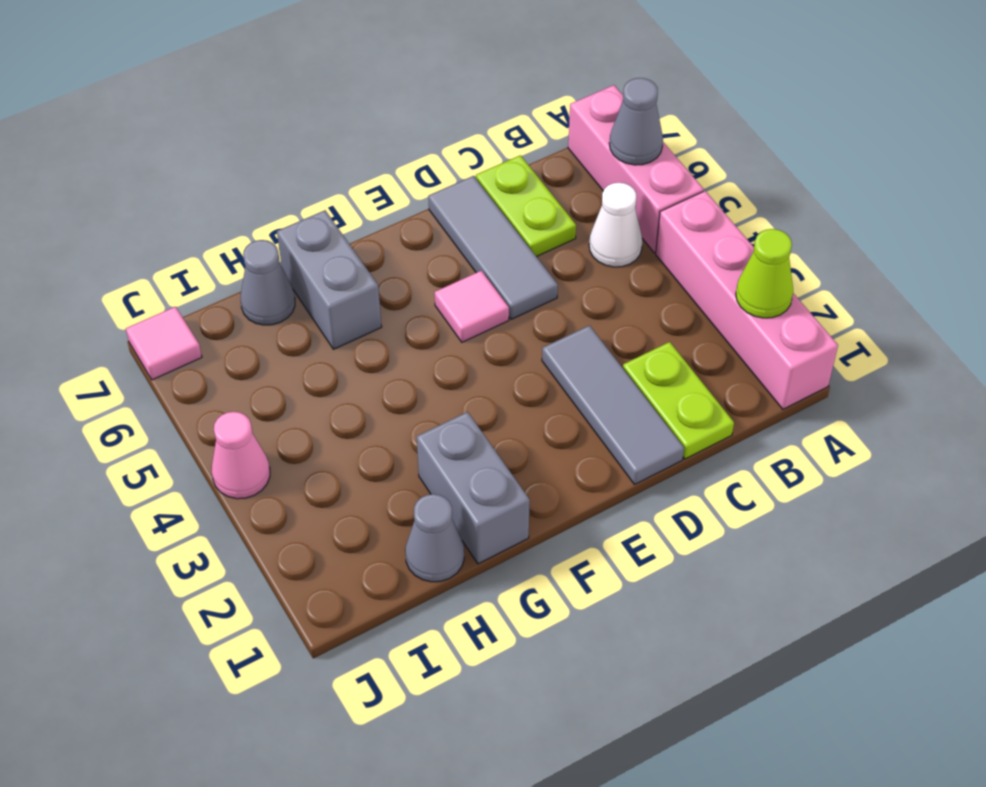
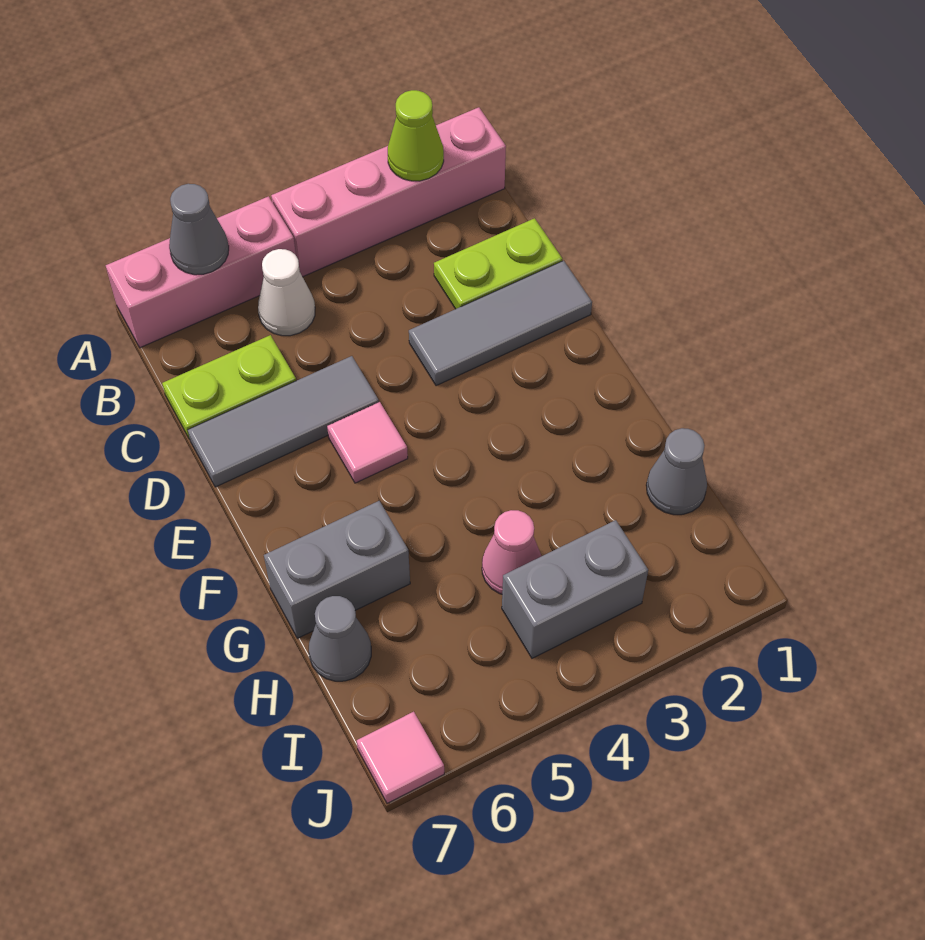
grey brick G1:G2 level 1 -> grey brick I3:I4 level 1
pink cone J4 level 1 -> pink cone H4 level 1

